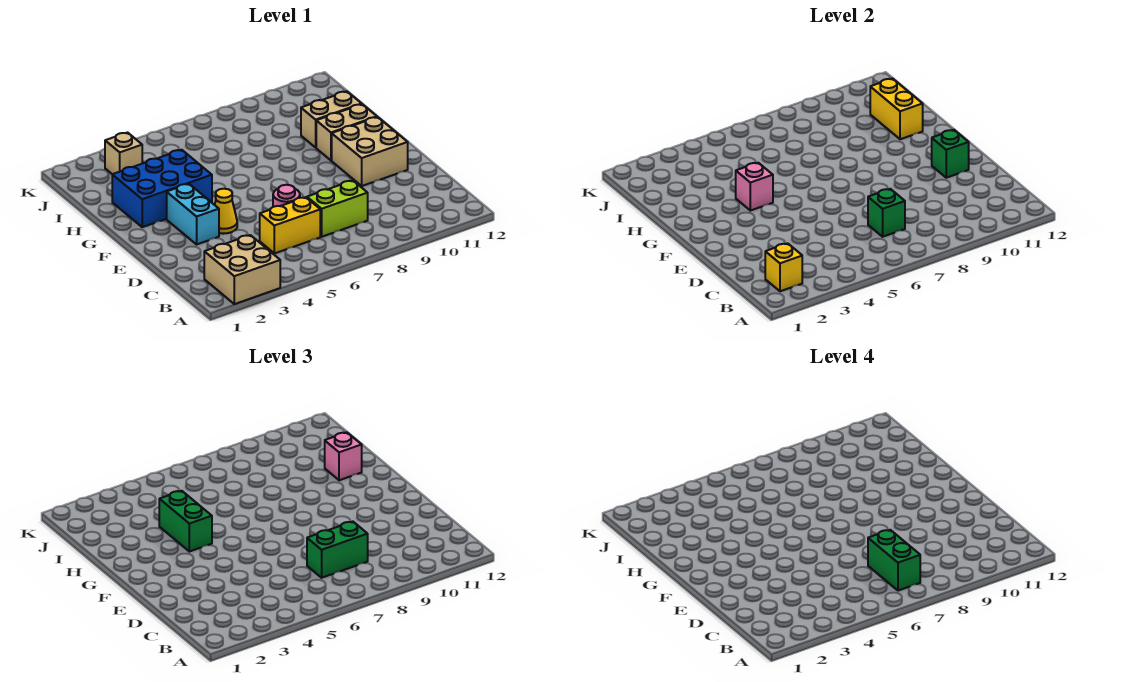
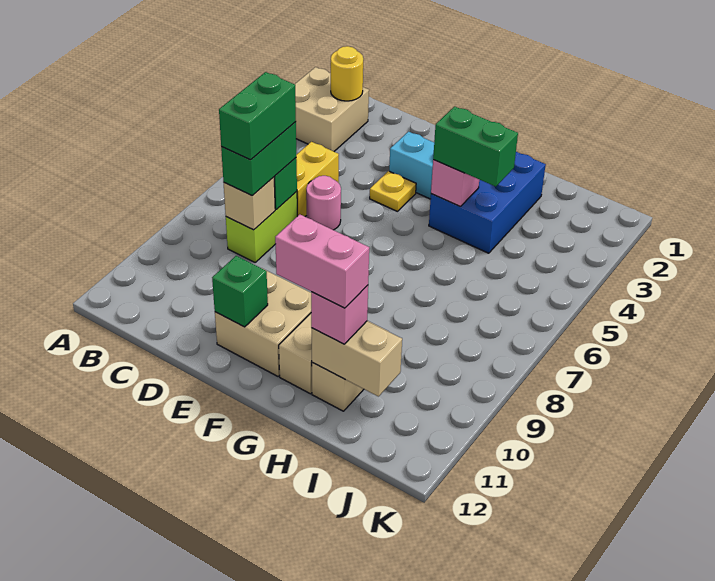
yellow brick B2 level 2 -> yellow round brick B2 level 2
green brick B7:C7 level 4 -> green brick C7:C8 level 4
yellow cone E4 level 1 -> yellow plate E4 level 1
none -> pink brick G11:H11 level 4
yellow brick H11:I11 level 2 -> tan brick H11:I11 level 2
tan brick J3 level 1 -> tan brick C8 level 2

